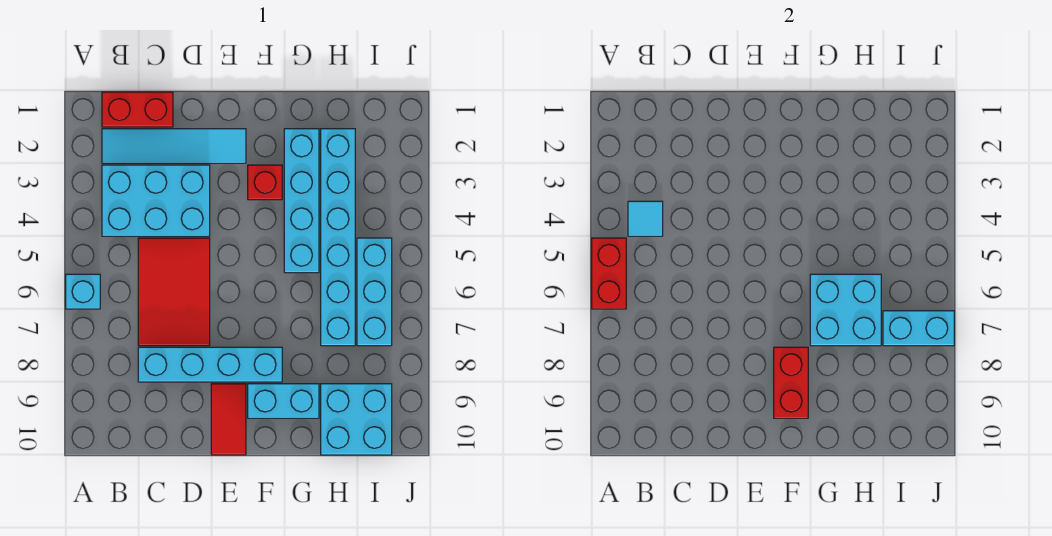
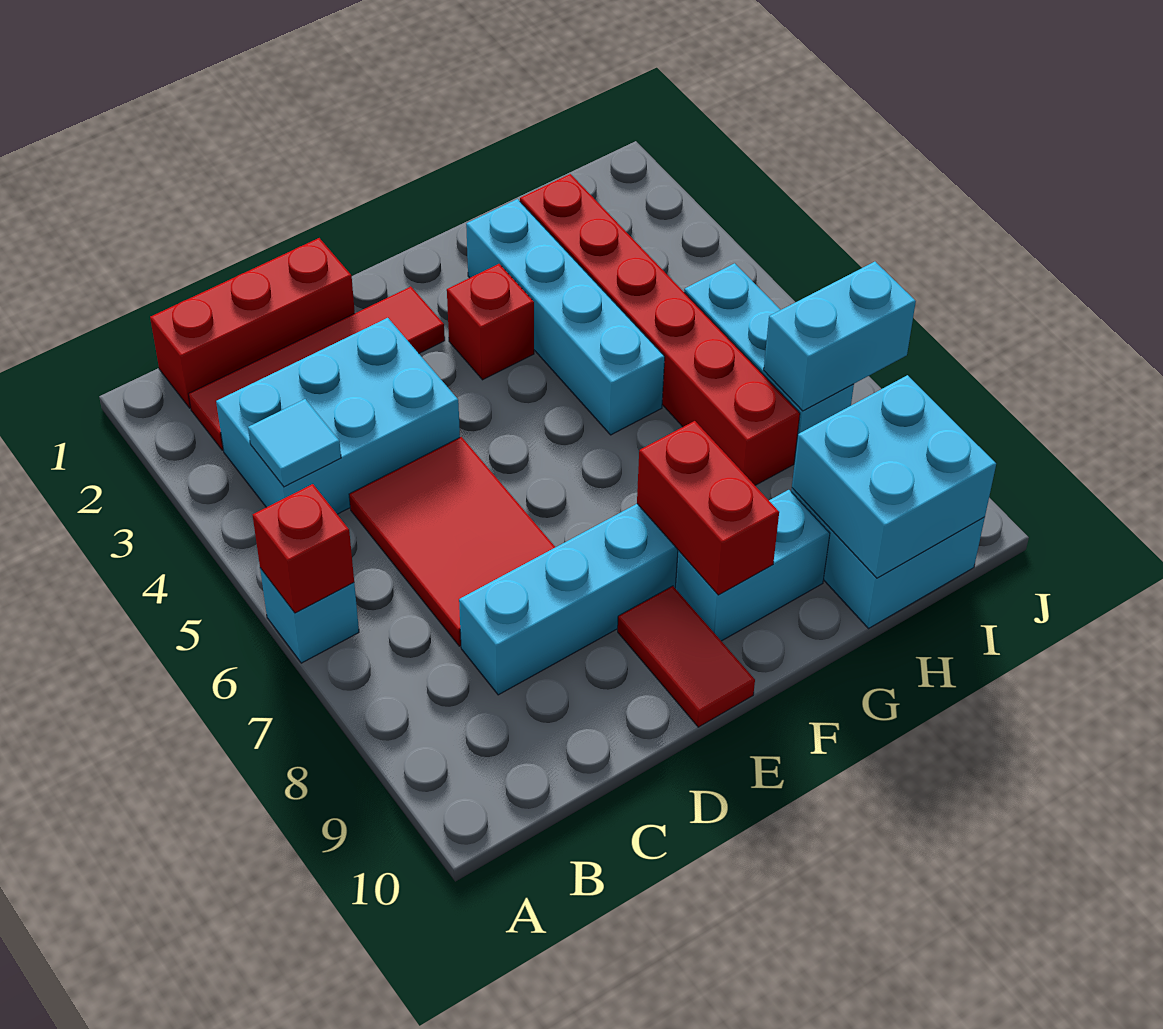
red brick A5:A6 level 2 -> red brick A6 level 2
red brick B1:C1 level 1 -> red brick B1:D1 level 1
cyan tile B2:E2 level 1 -> red tile B2:E2 level 1
cyan brick G6:H7 level 2 -> cyan brick H9:I10 level 2
cyan brick H2:H7 level 1 -> red brick H2:H7 level 1

